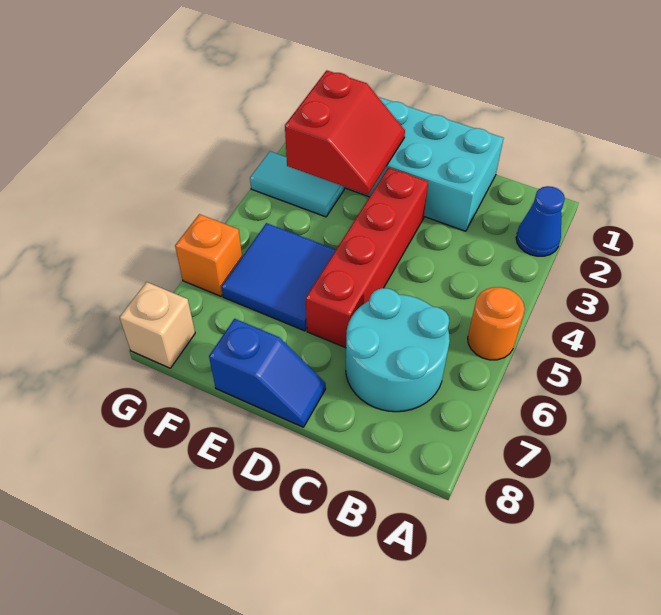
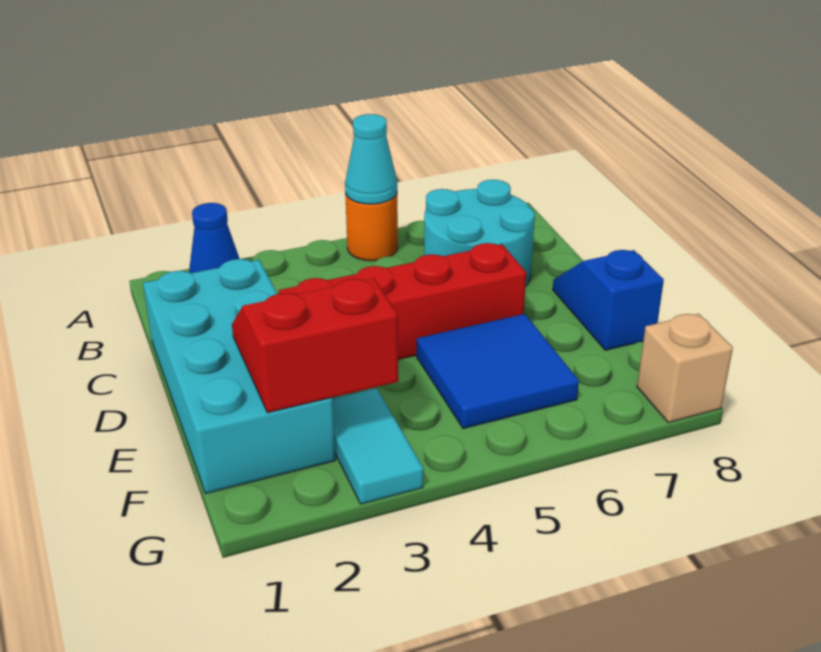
none -> cyan cone A5 level 2
orange brick G6 level 1 -> none

